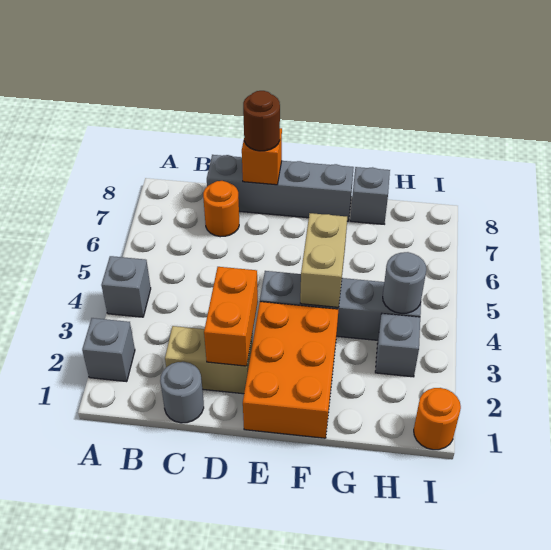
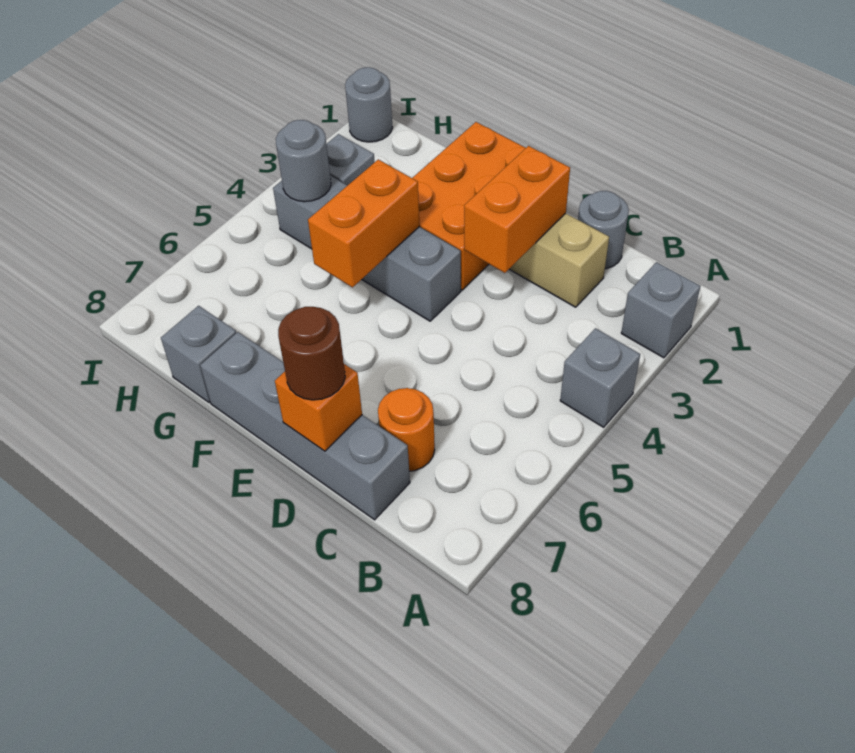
tan brick F4:F5 level 2 -> orange brick F4:F5 level 2
orange round brick I1 level 1 -> grey round brick I1 level 1

